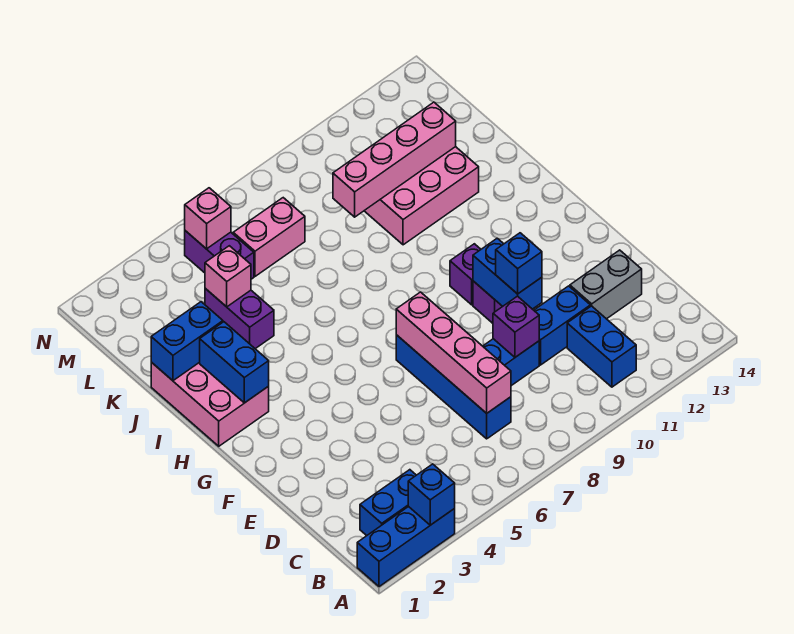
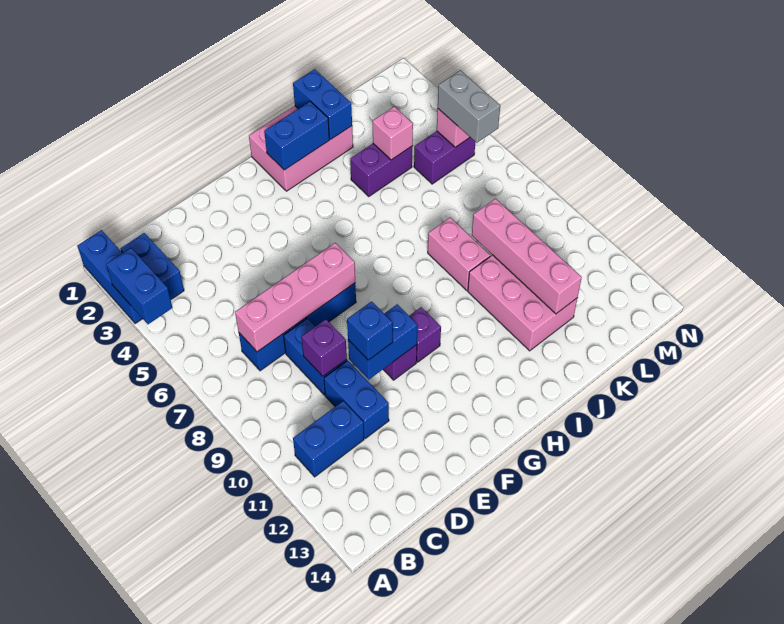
blue brick A3 level 2 -> blue brick A3:A4 level 2
grey brick D12:D13 level 1 -> grey brick M5:M6 level 3
pink brick L6:L7 level 1 -> pink brick J8:J9 level 1

